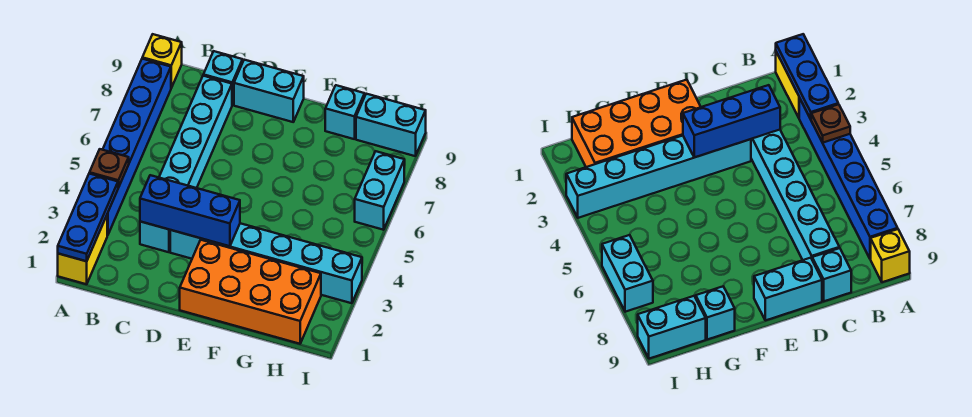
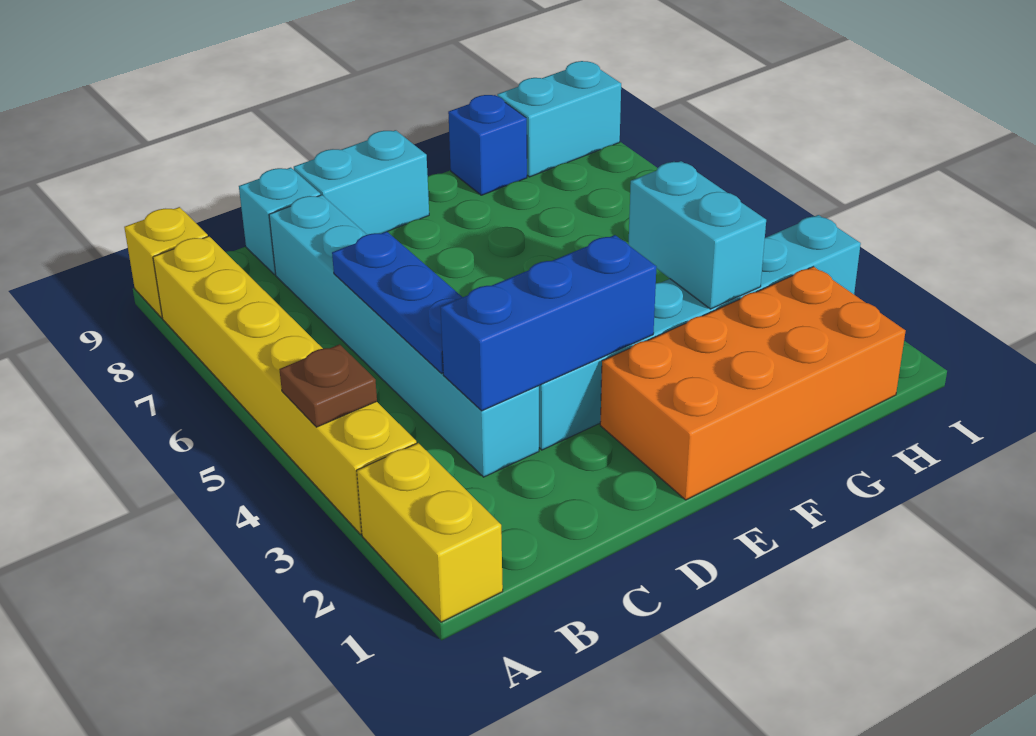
blue plate A1:A3 level 2 -> blue plate C4:C6 level 2
blue brick A3:A8 level 1 -> yellow brick A3:A8 level 1
cyan brick G9 level 1 -> blue brick G9 level 1
cyan brick I6:I7 level 1 -> cyan brick G3:G4 level 2

